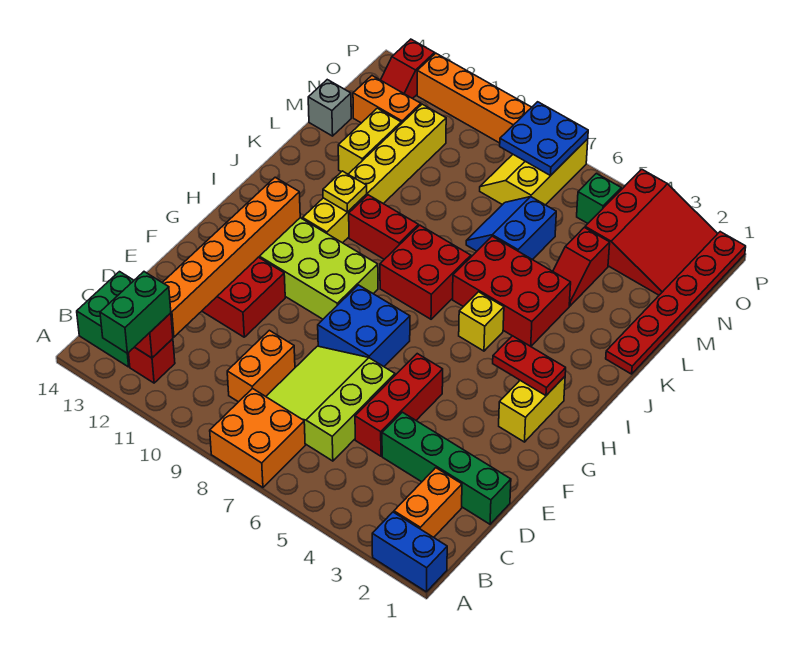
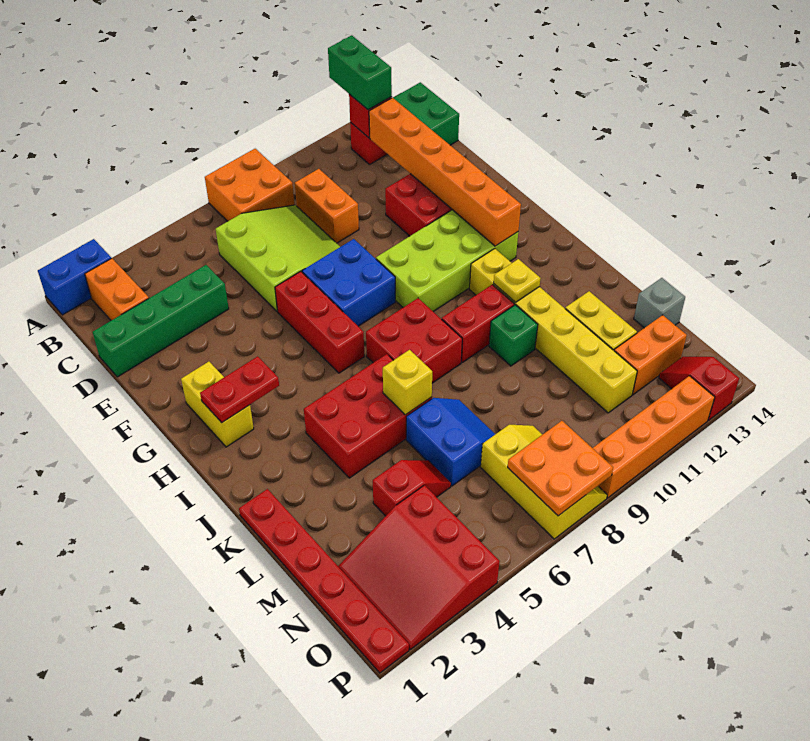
red brick D5:F5 level 1 -> red brick F6:H6 level 1
yellow brick I5 level 1 -> yellow brick K6 level 2
red slope L4:M4 level 1 top M -> red slope M4:M5 level 1 top 4
green brick O5 level 1 -> green brick K10 level 1
blue plate O7:P8 level 2 -> orange plate O7:P8 level 2

